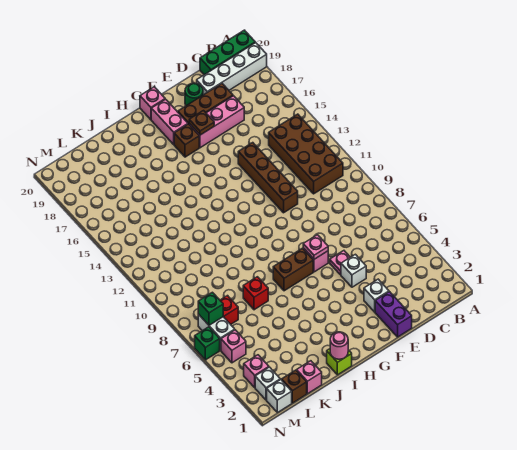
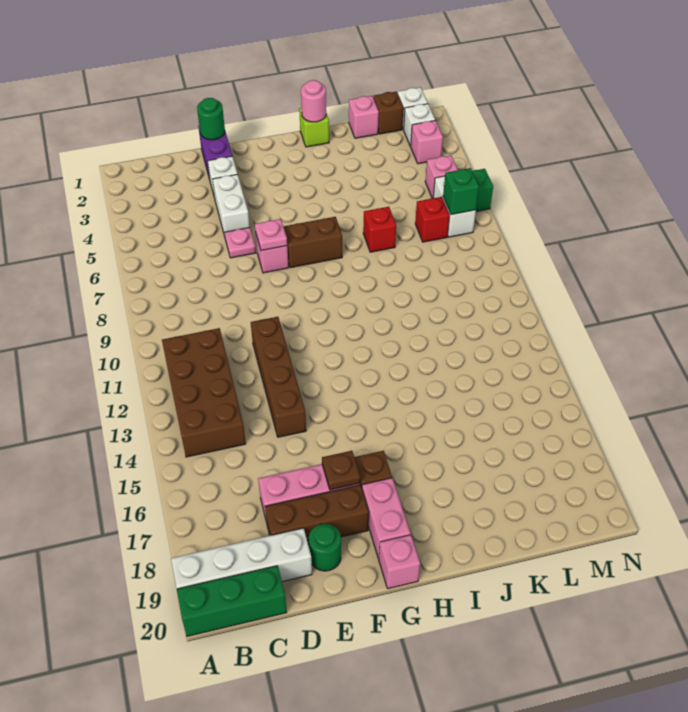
none -> green round brick E1 level 2
white brick E5 level 1 -> white brick E4:E5 level 1

